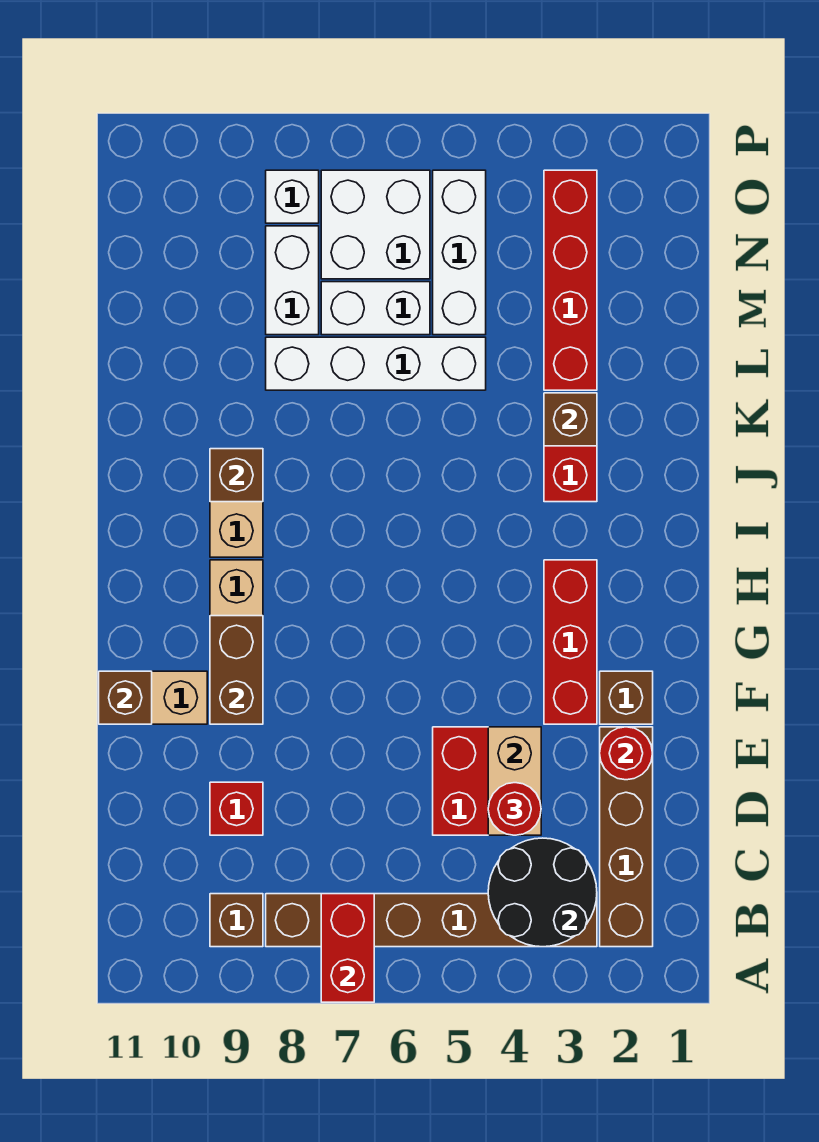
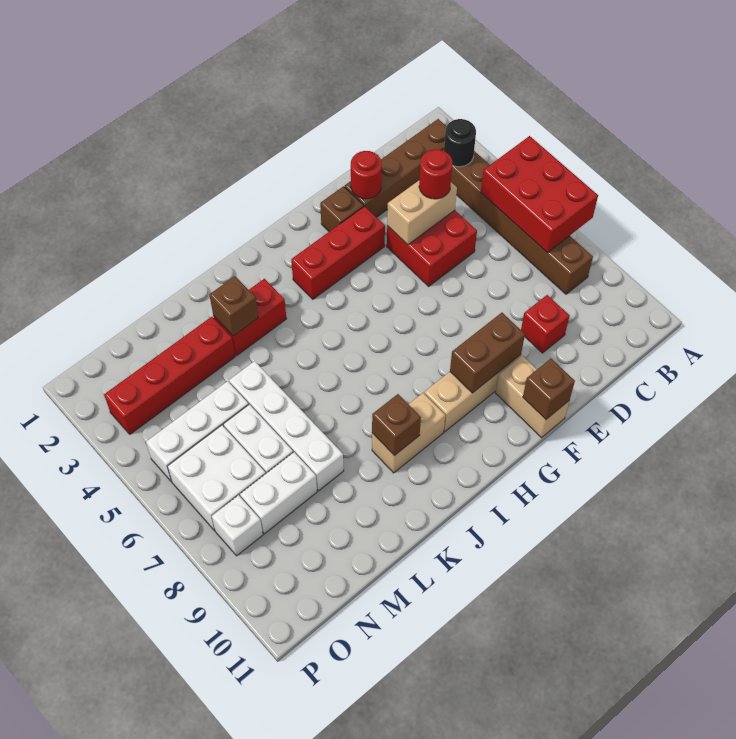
red brick A7:B7 level 2 -> red brick A5:B7 level 2
black round brick B3:C4 level 2 -> black round brick B3 level 2
brown brick B9 level 1 -> none

